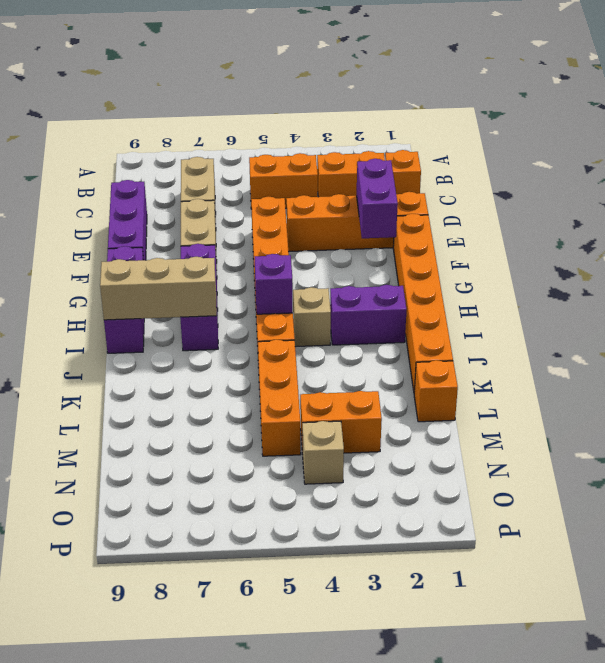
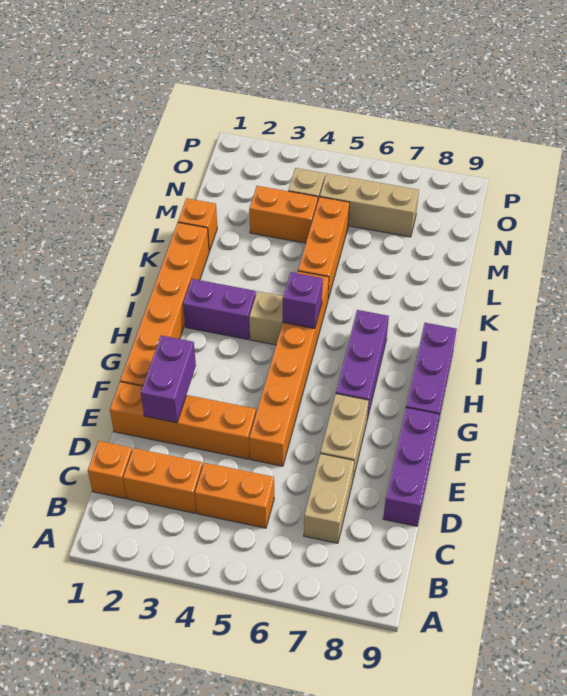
tan brick I7:I9 level 2 -> tan brick N5:N7 level 1

